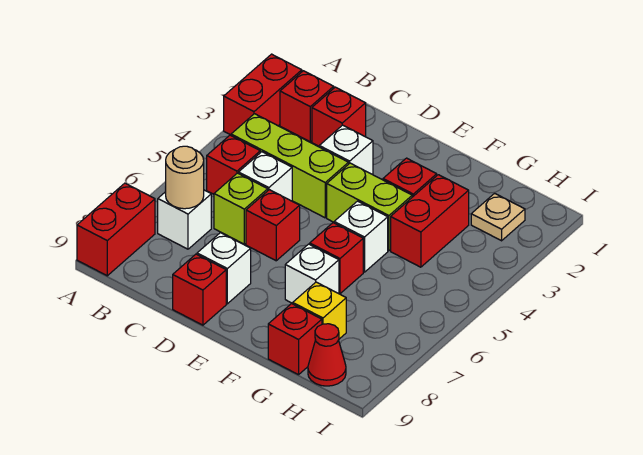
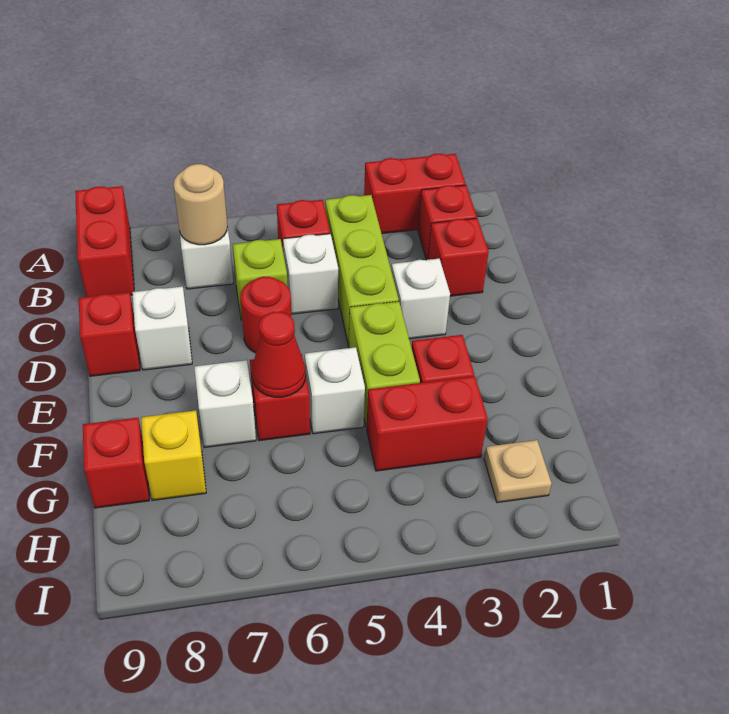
red brick A8:A9 level 1 -> red brick A9:B9 level 1
red brick D6 level 1 -> red round brick D6 level 1
red cone H9 level 1 -> red cone F6 level 2

